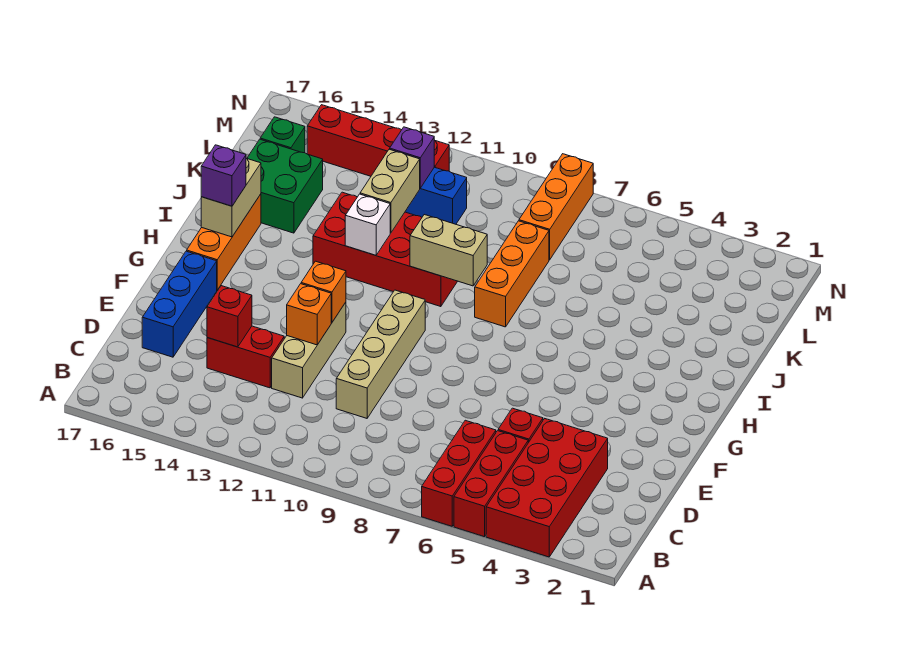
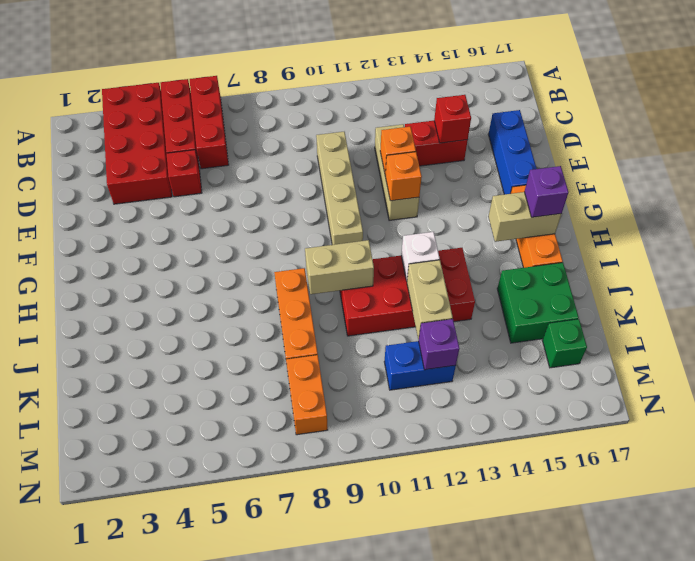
tan brick H16:I16 level 2 -> tan brick H15:H16 level 2
orange brick L8:N8 level 1 -> orange brick L8:M8 level 1
red brick M12:M15 level 1 -> none

